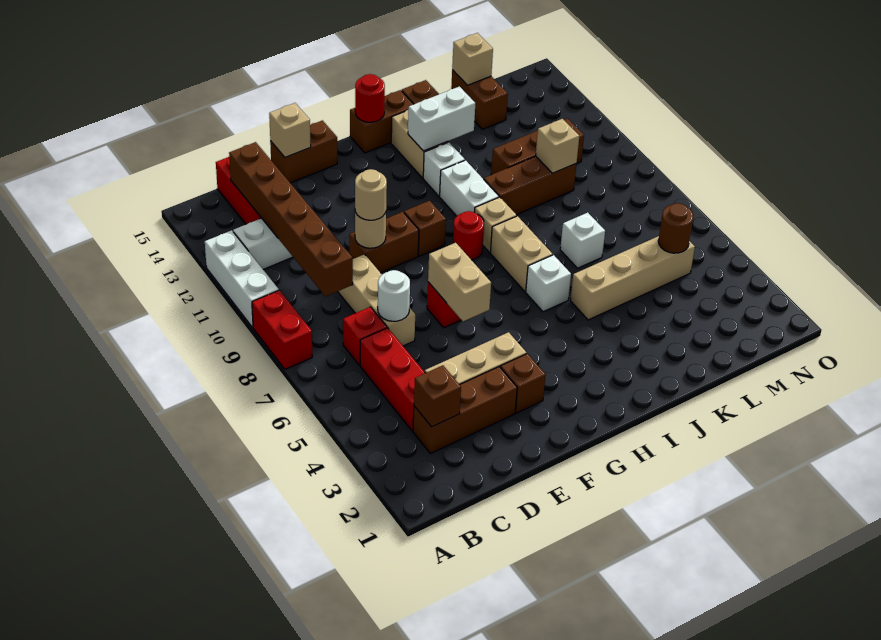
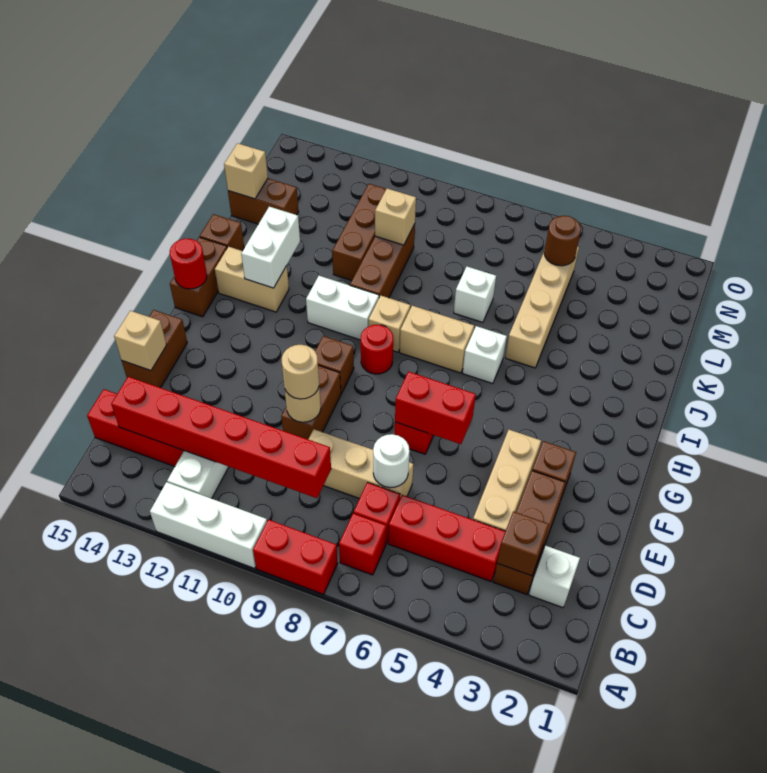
none -> red brick B7 level 1
brown brick C9:C14 level 2 -> red brick C9:C14 level 2
tan brick F6:F7 level 2 -> red brick F6:F7 level 2
white brick I12 level 1 -> white brick C2 level 1

